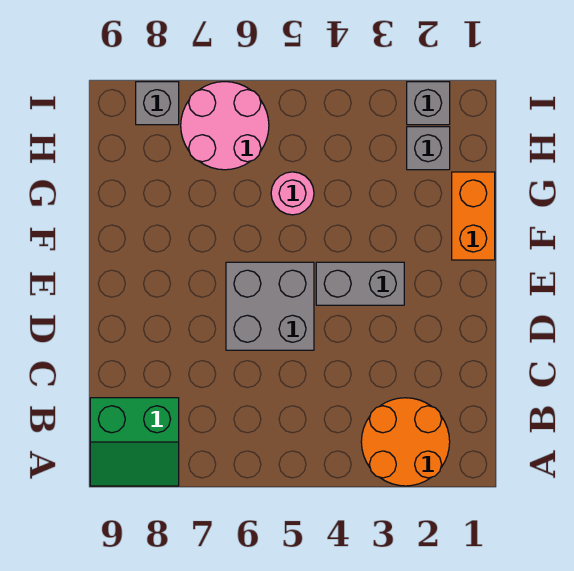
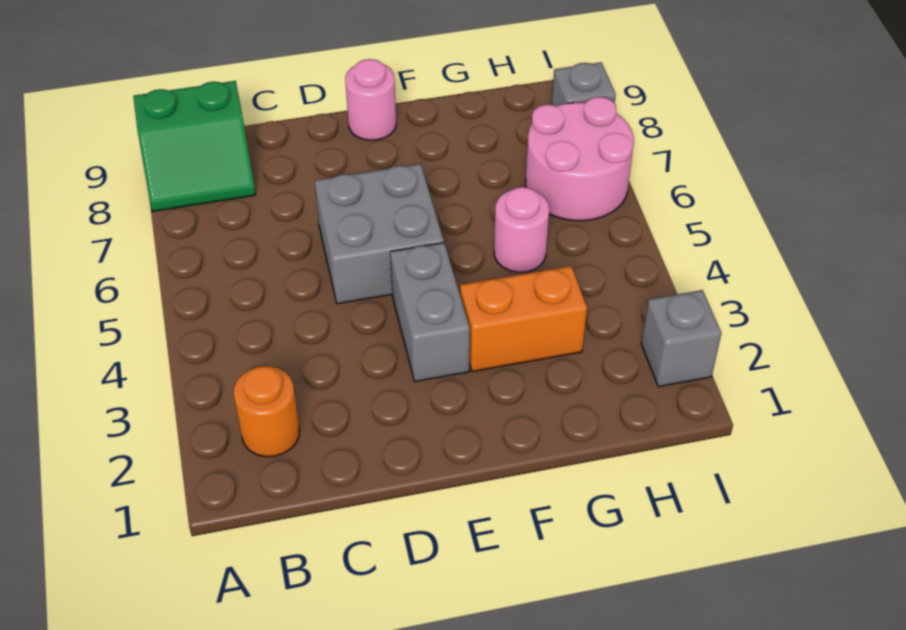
orange round brick A2:B3 level 1 -> orange round brick B2 level 1
green slope A8:B9 level 1 top B -> green slope A8:B9 level 1 top 9
none -> pink round brick E9 level 1
orange brick F1:G1 level 1 -> orange brick F3:G3 level 1
grey brick H2 level 1 -> none

